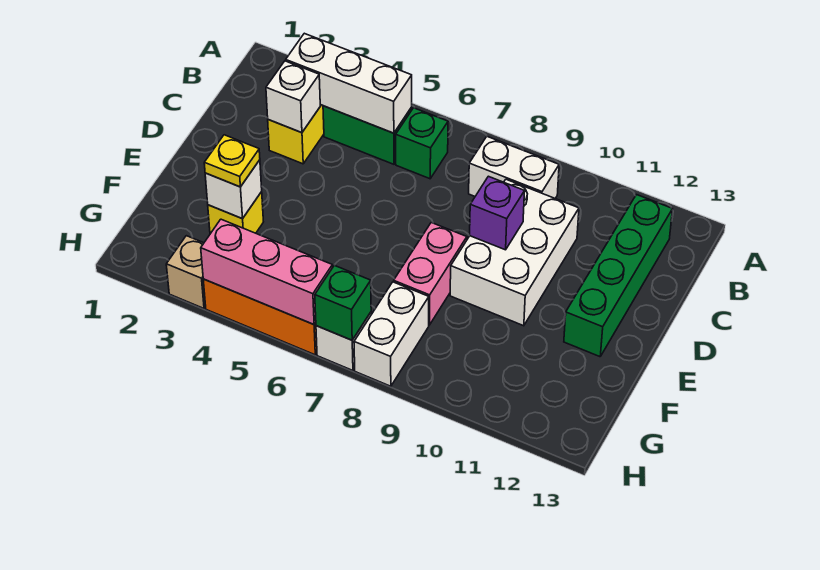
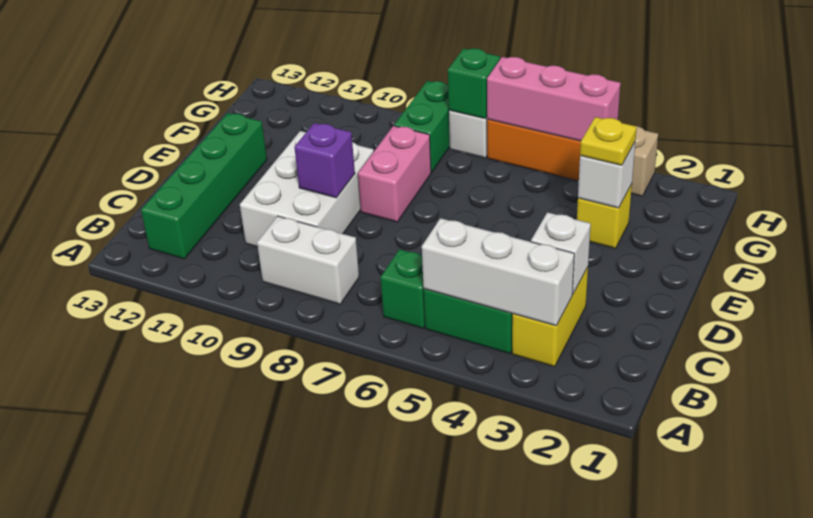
white brick G8:H8 level 1 -> green brick G8:H8 level 1

